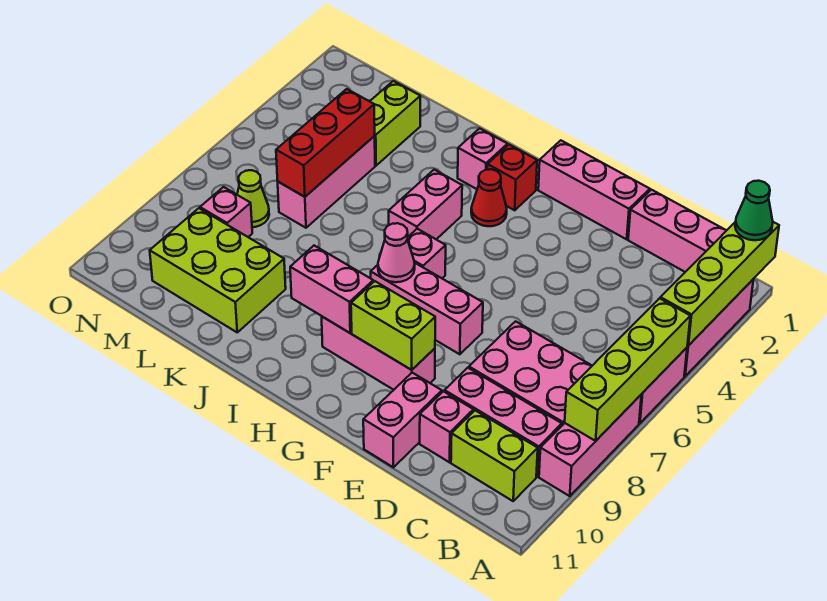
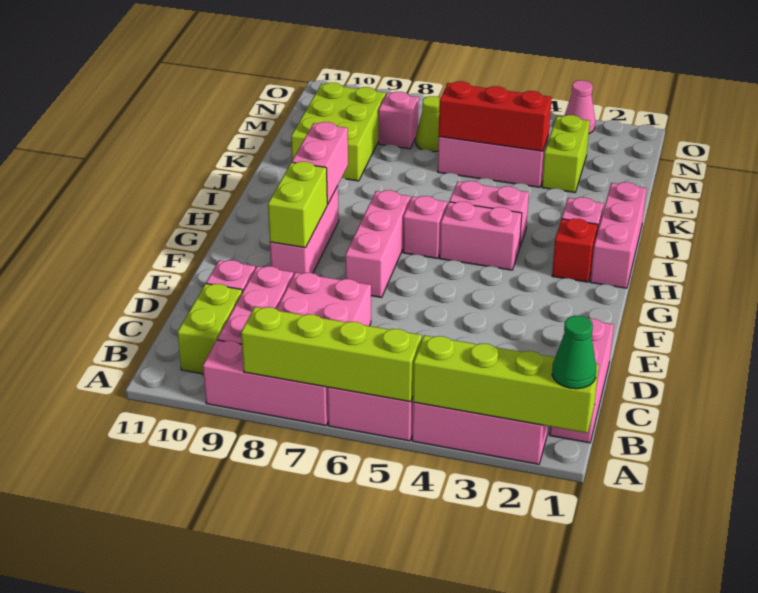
pink brick E1:G1 level 1 -> pink brick H1:J1 level 1
pink brick E10:E11 level 1 -> pink brick H4:H5 level 1
red cone H3 level 1 -> none
pink cone H7 level 2 -> pink cone O3 level 1
lime brick L2:L3 level 1 -> lime brick L3:M3 level 1

